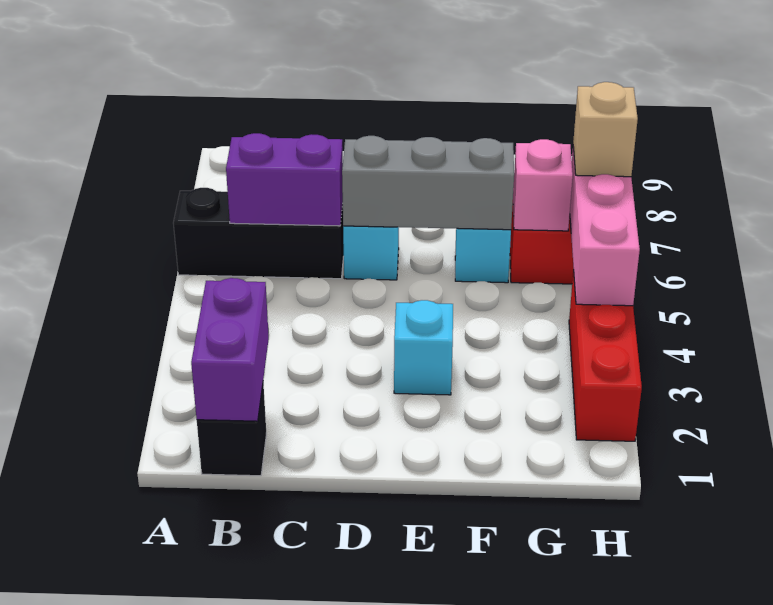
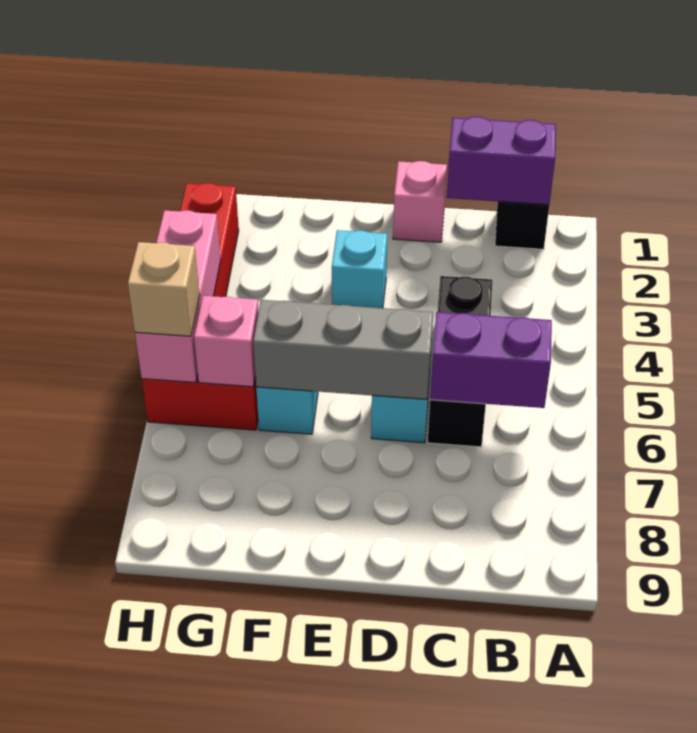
black brick A6:C6 level 1 -> black brick C4:C6 level 1
purple brick B1:B2 level 2 -> purple brick B1:C1 level 2
none -> pink brick D1 level 1

